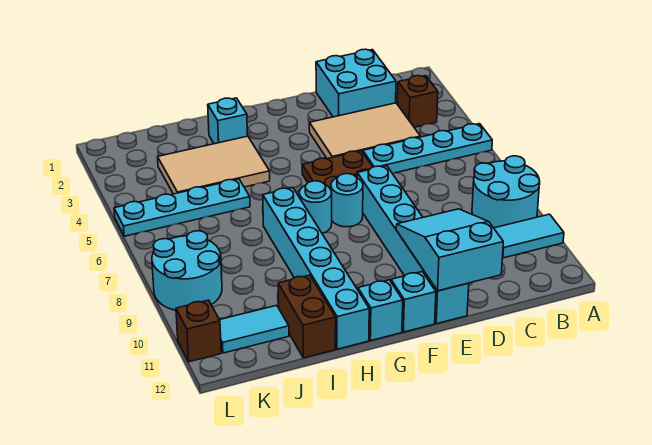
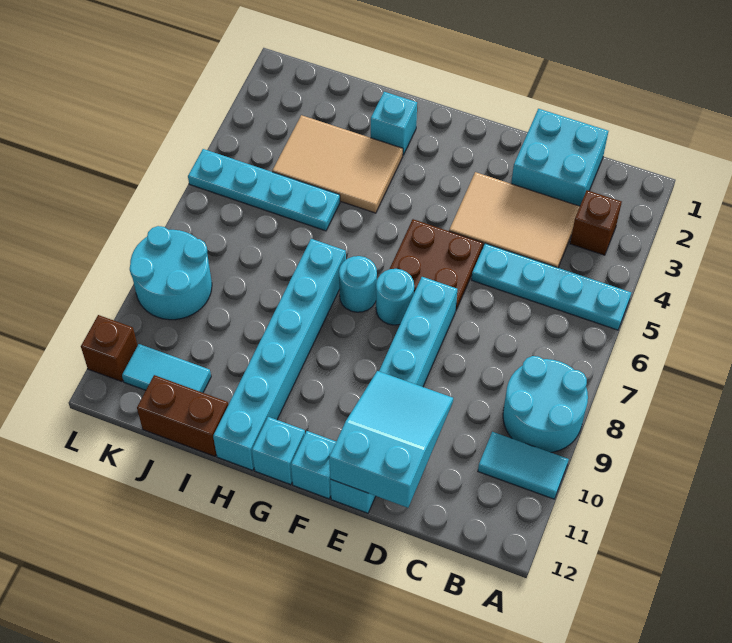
brown brick I11:I12 level 1 -> brown brick I12:J12 level 1

